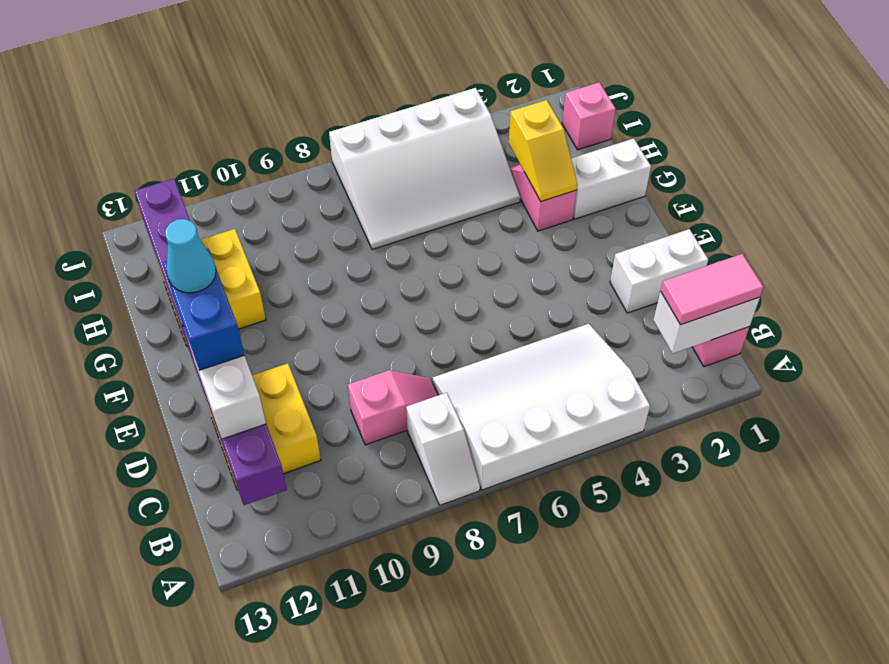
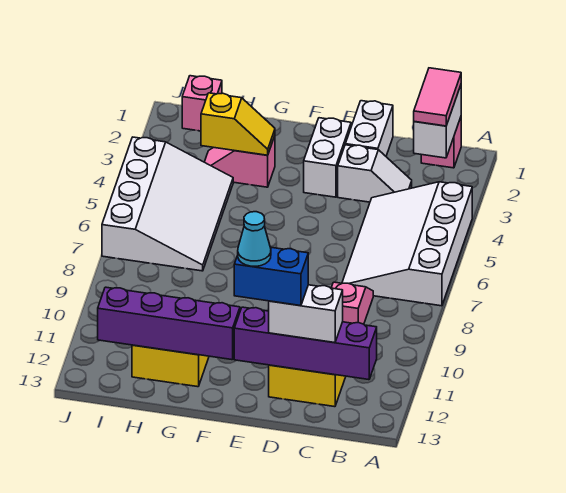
white slope A8:B8 level 1 top B -> white slope C3:D3 level 1 top D
white brick G1:G2 level 1 -> white brick E2:E3 level 1

